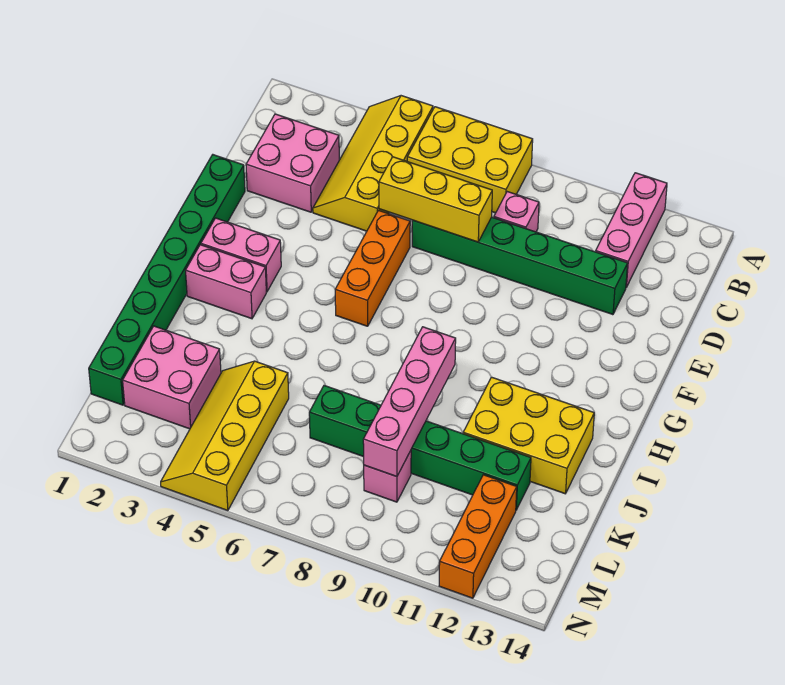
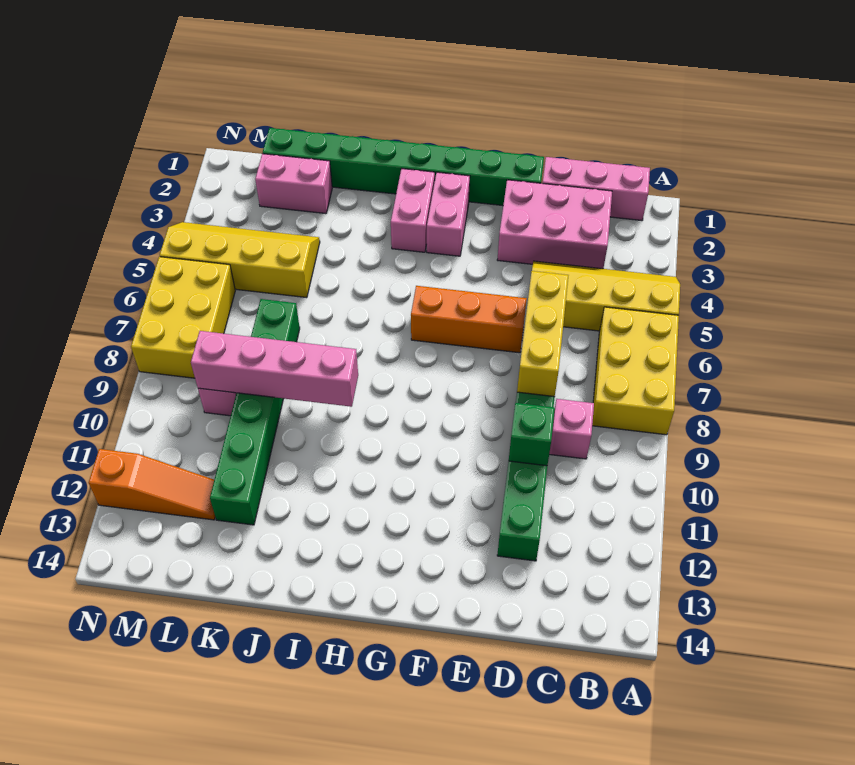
pink brick A12:C12 level 1 -> pink brick B1:D1 level 1
pink brick C2:D3 level 1 -> pink brick C2:E3 level 1
none -> green brick D10 level 2
yellow brick I11:J13 level 1 -> yellow brick M6:N8 level 1
pink brick K2:L3 level 1 -> pink brick K2:L2 level 1
orange brick L12:N12 level 1 -> orange slope L12:N12 level 1 top N

